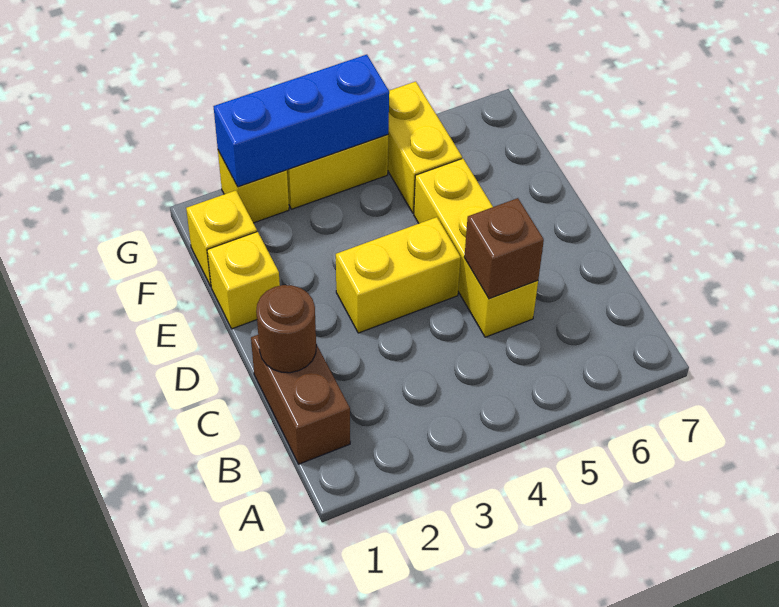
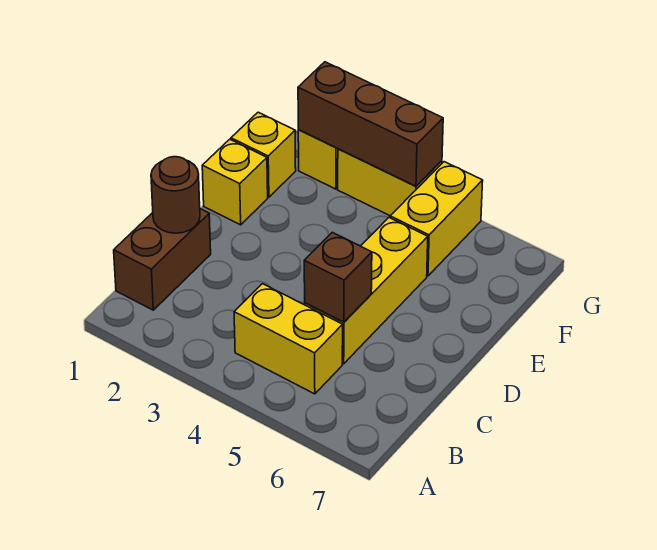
yellow brick D3:D4 level 1 -> yellow brick B4:B5 level 1
blue brick G2:G4 level 2 -> brown brick G2:G4 level 2

